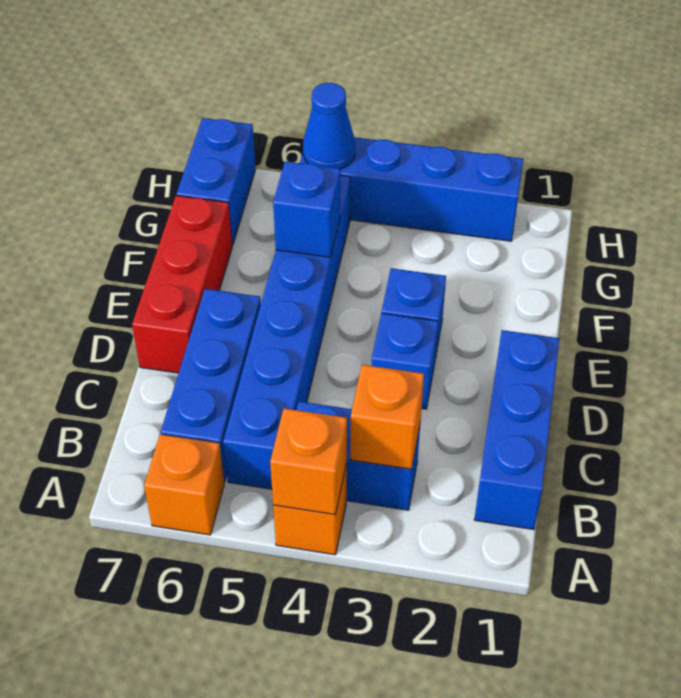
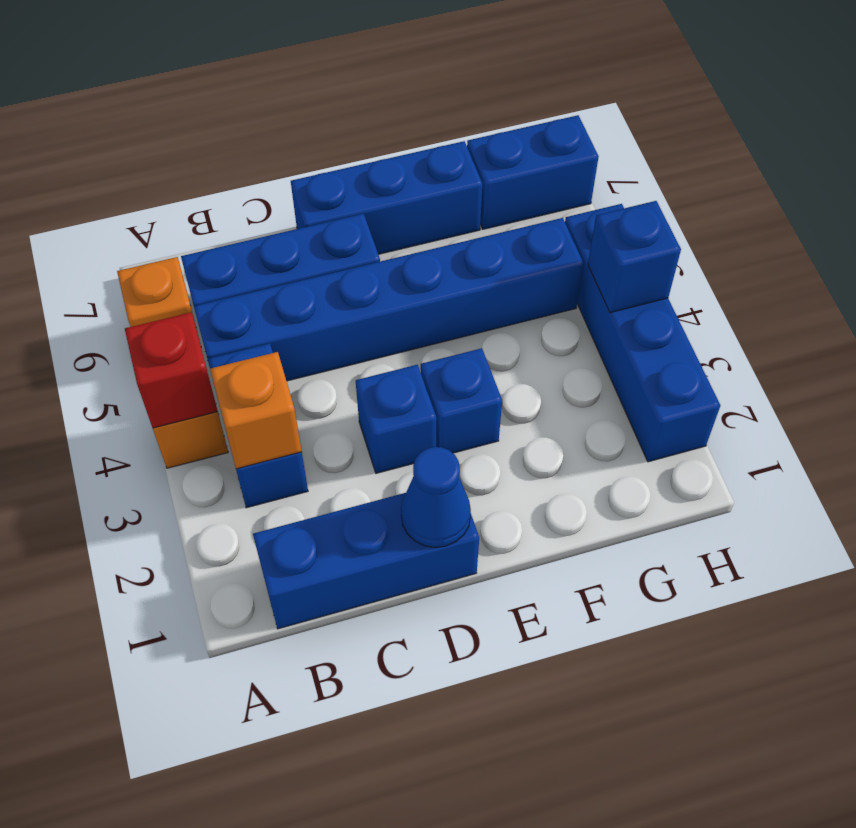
orange brick A4 level 2 -> red brick A4 level 2
red brick D7:F7 level 1 -> blue brick D7:F7 level 1
blue brick F5 level 2 -> blue brick H4 level 2
blue cone H5 level 2 -> blue cone D1 level 2

